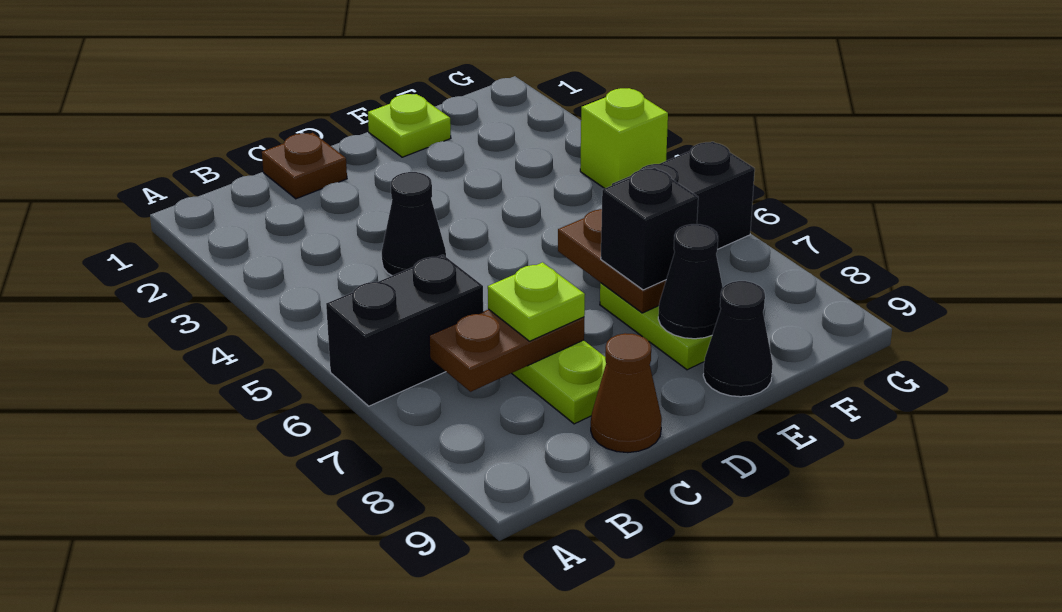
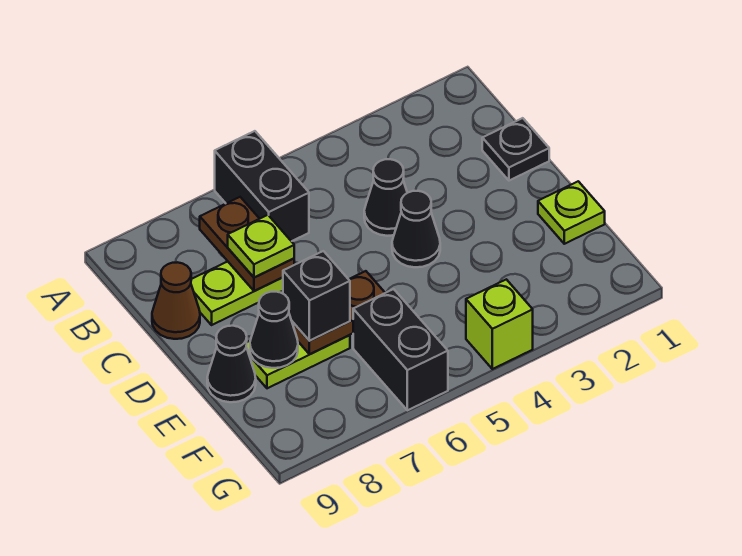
brown plate C1 level 1 -> black plate C1 level 1
none -> black cone D4 level 1

